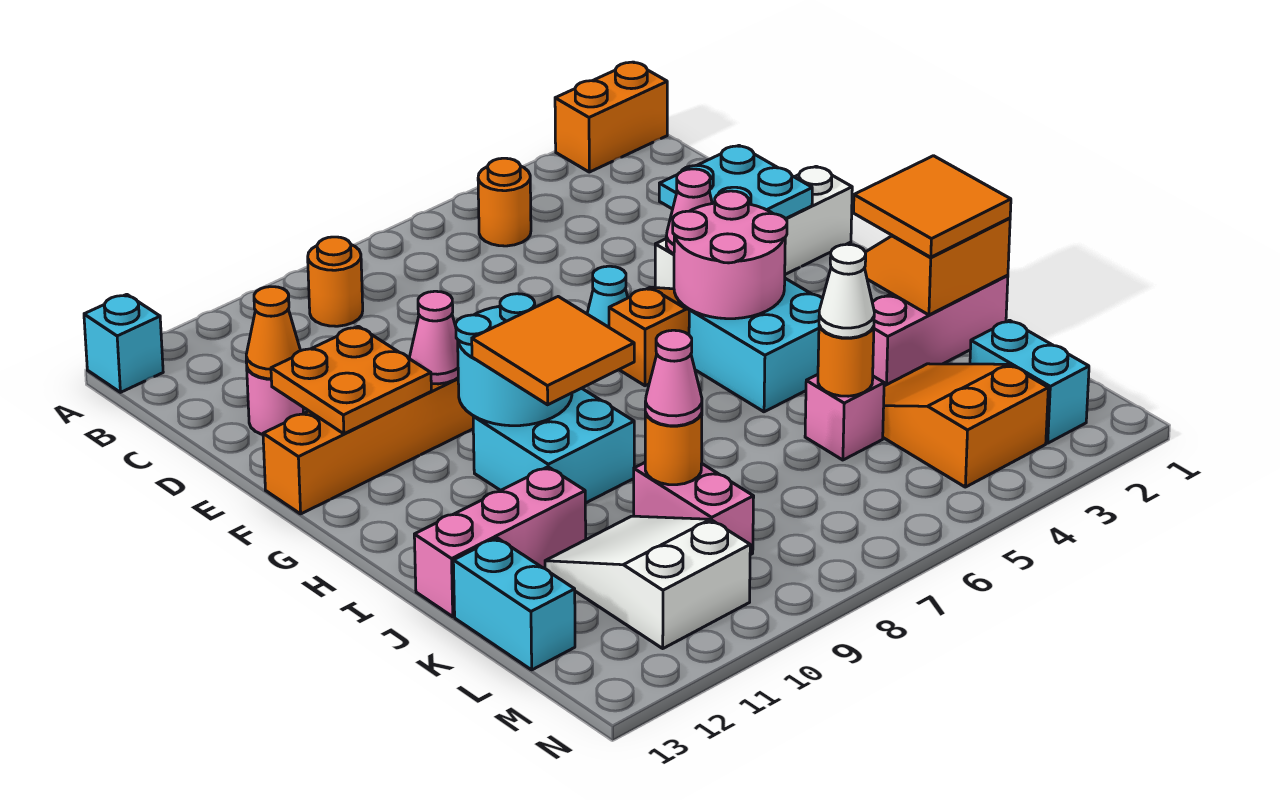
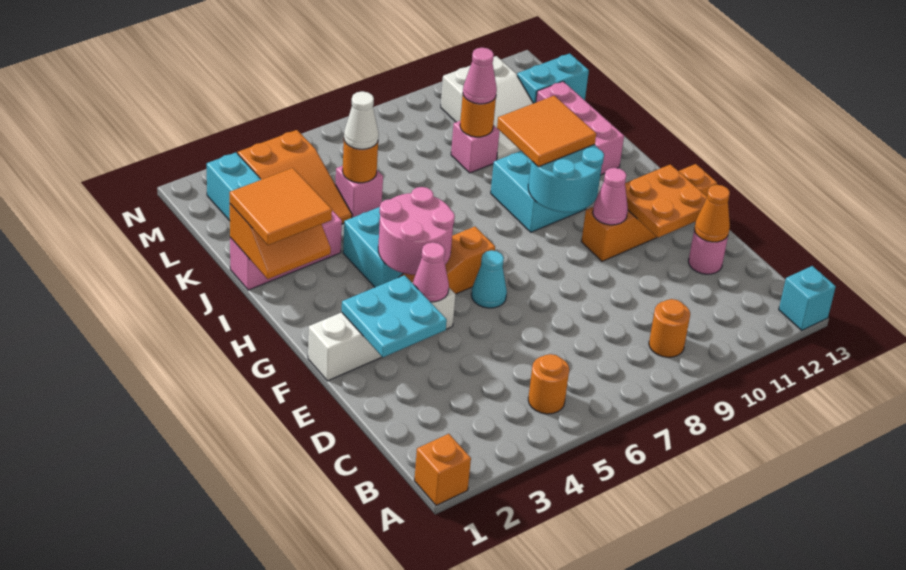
orange brick A1:A2 level 1 -> orange brick A1 level 1
pink brick J11:J13 level 1 -> pink brick I12:K12 level 1
pink brick K9:L9 level 1 -> pink brick K9 level 1
cyan brick K13:L13 level 1 -> cyan brick L12:L13 level 1

